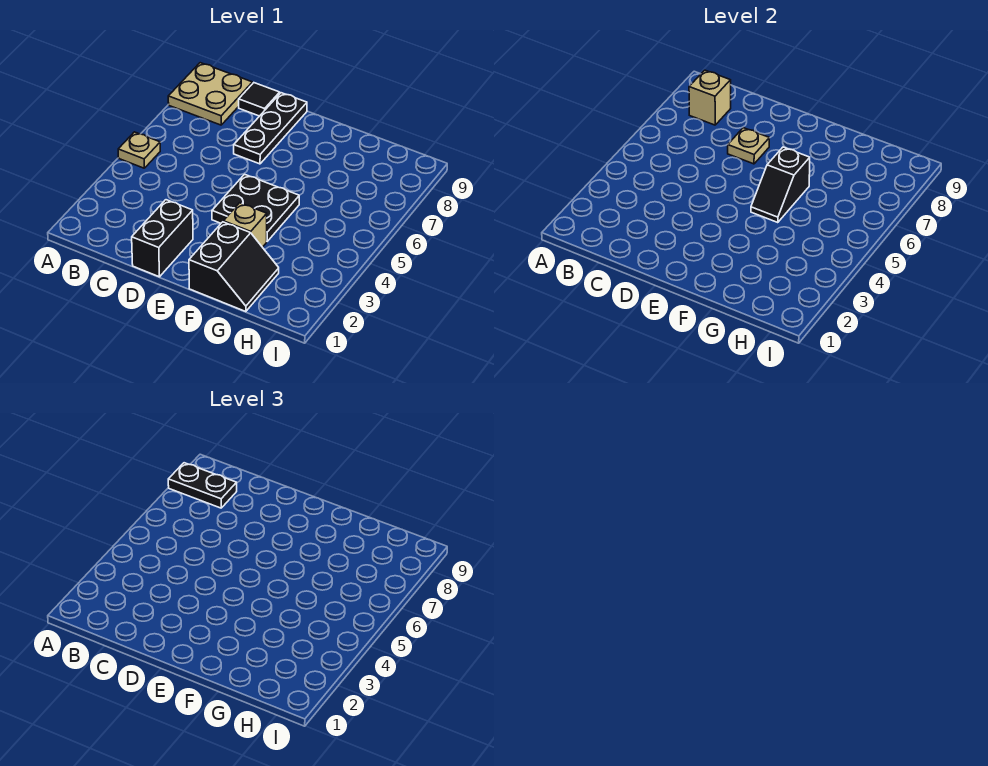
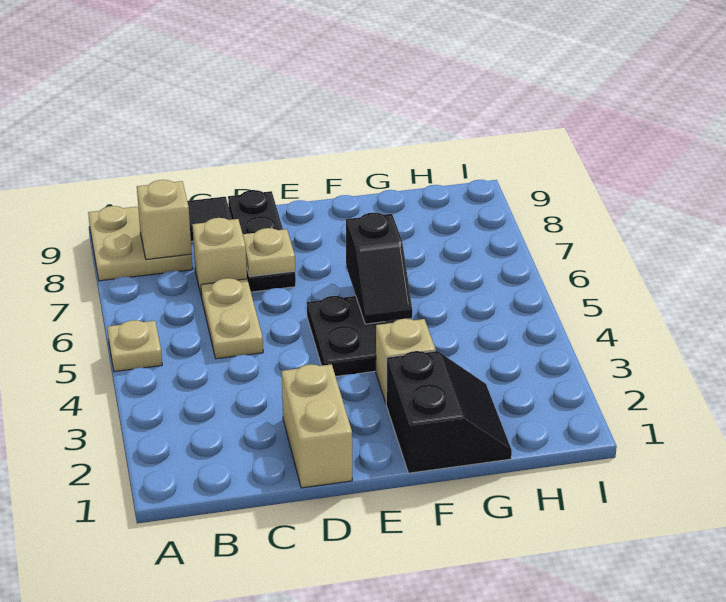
black plate A8:B8 level 3 -> none
none -> tan plate C5:C6 level 1
none -> tan brick C7 level 1
black brick D1:D2 level 1 -> tan brick D1:D2 level 1

